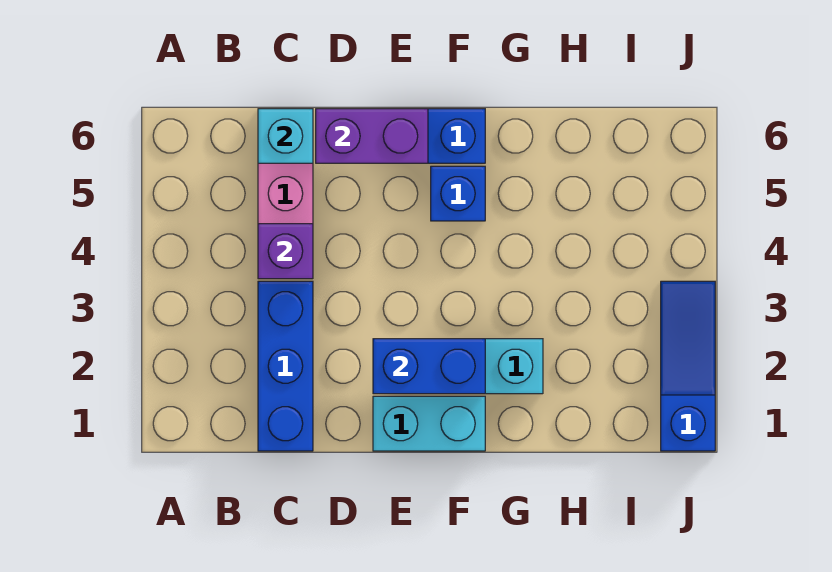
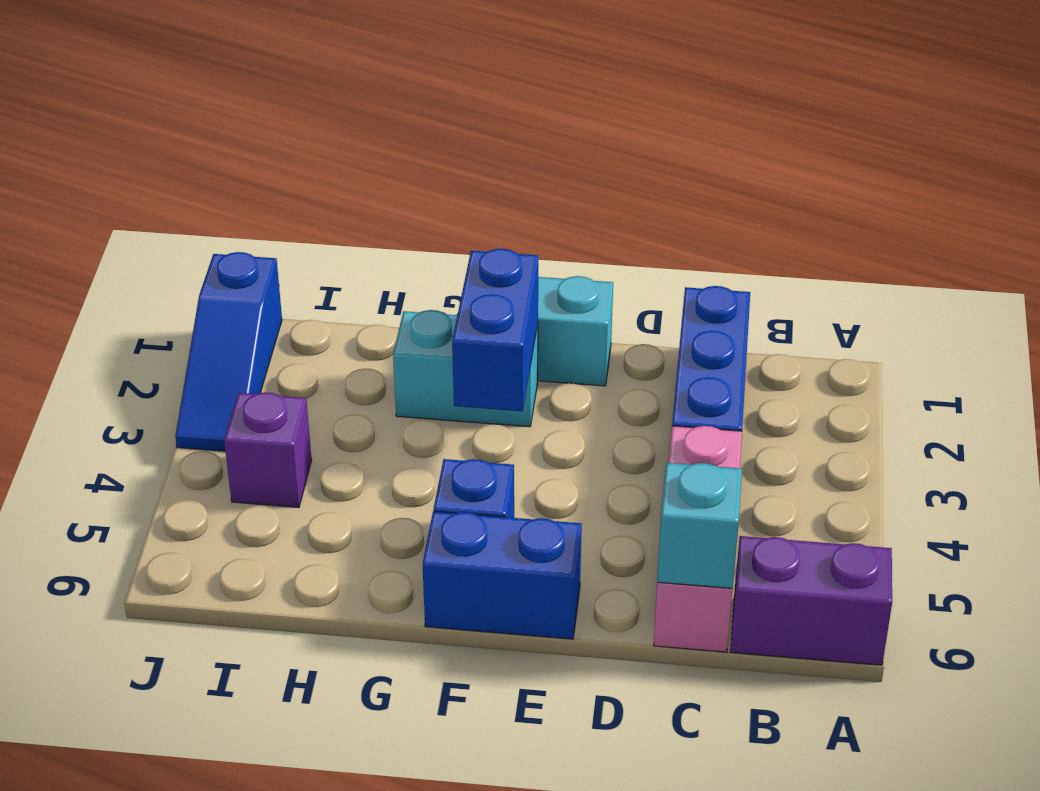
purple brick C4 level 2 -> purple brick I4 level 1
purple brick D6:E6 level 2 -> purple brick A6:B6 level 1
blue brick E2:F2 level 2 -> blue brick F2:F3 level 2

